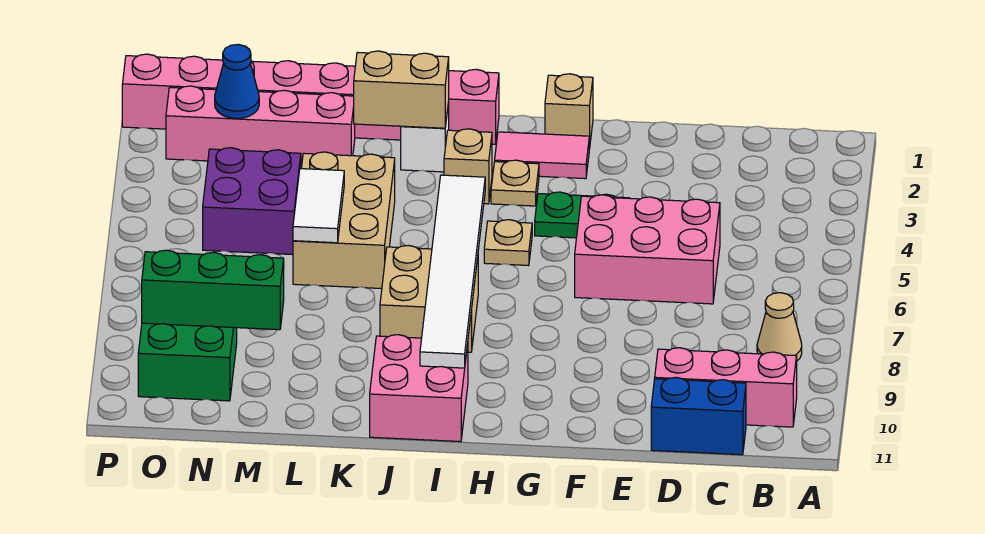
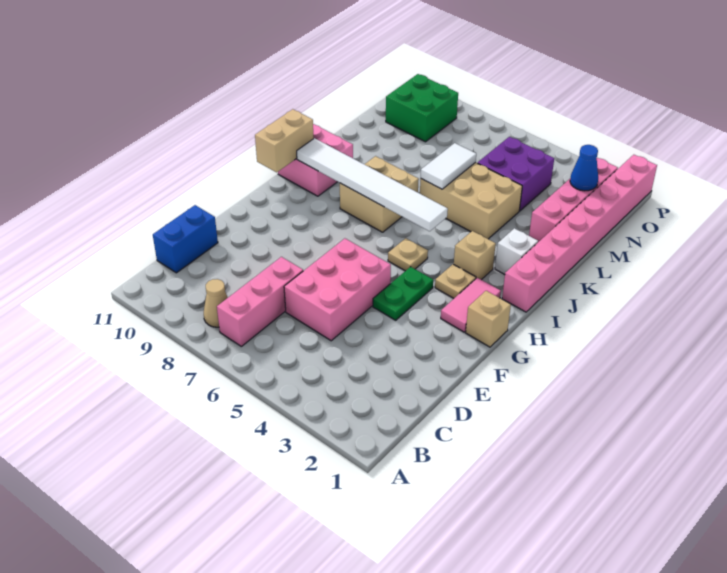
pink brick B10:D10 level 1 -> pink brick B7:D7 level 1
tan brick J2:K2 level 2 -> tan brick H11:I11 level 2
white tile L5:L6 level 2 -> white tile K6:L6 level 2
green brick M9:O9 level 2 -> none

